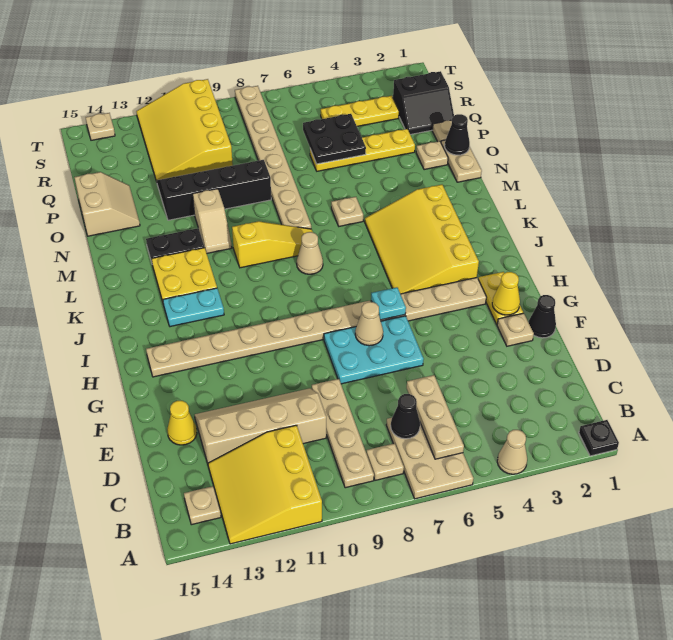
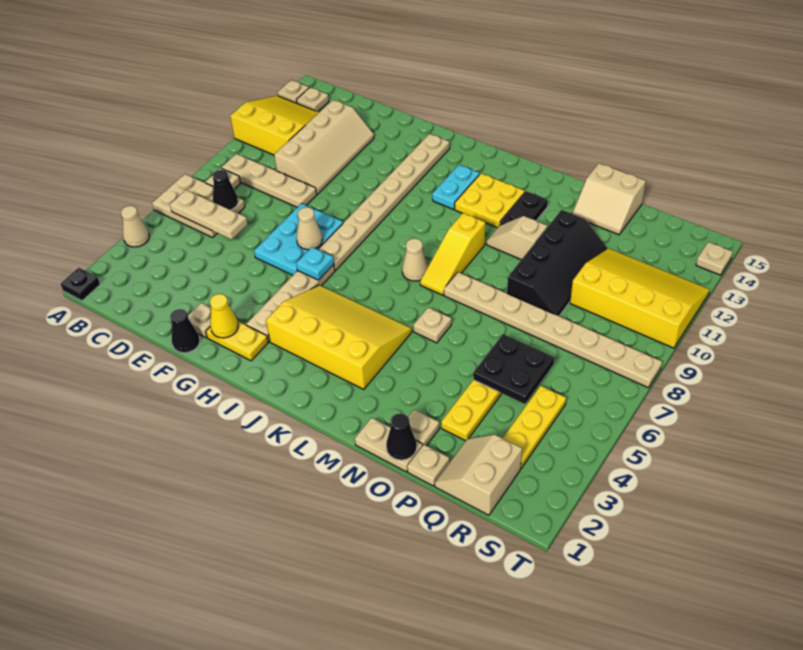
none -> tan plate A14 level 1
yellow cone E14 level 1 -> none
black slope Q1:R2 level 1 top R -> tan slope Q1:R2 level 1 top R

